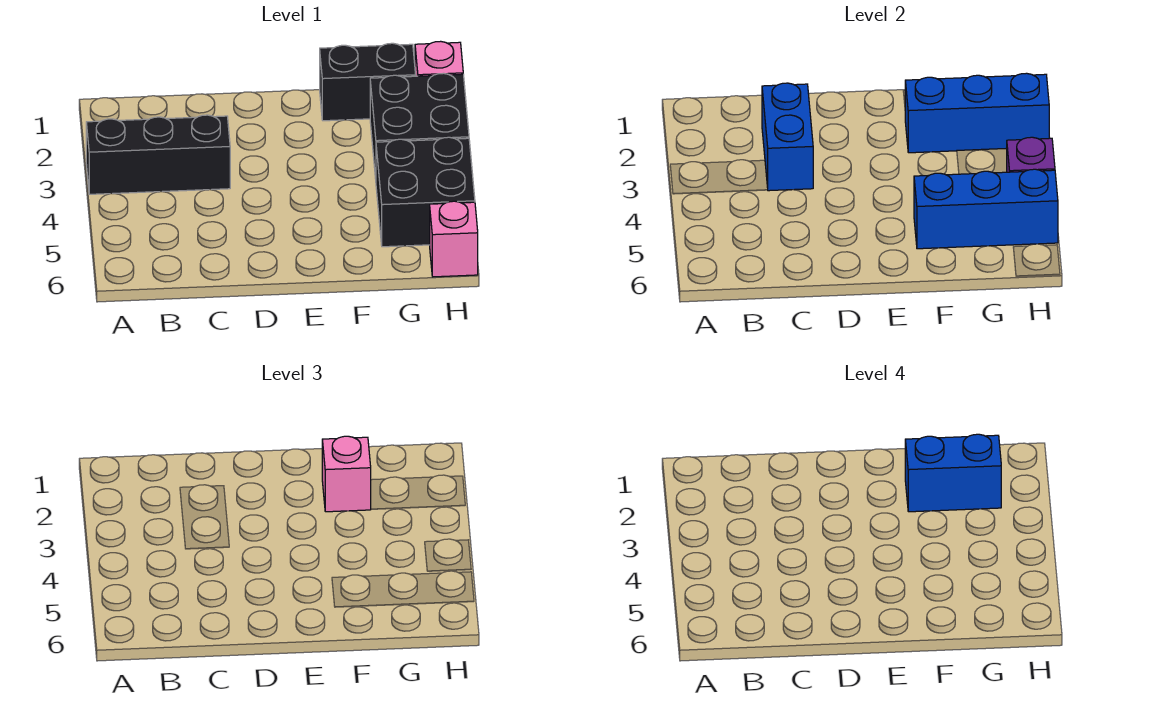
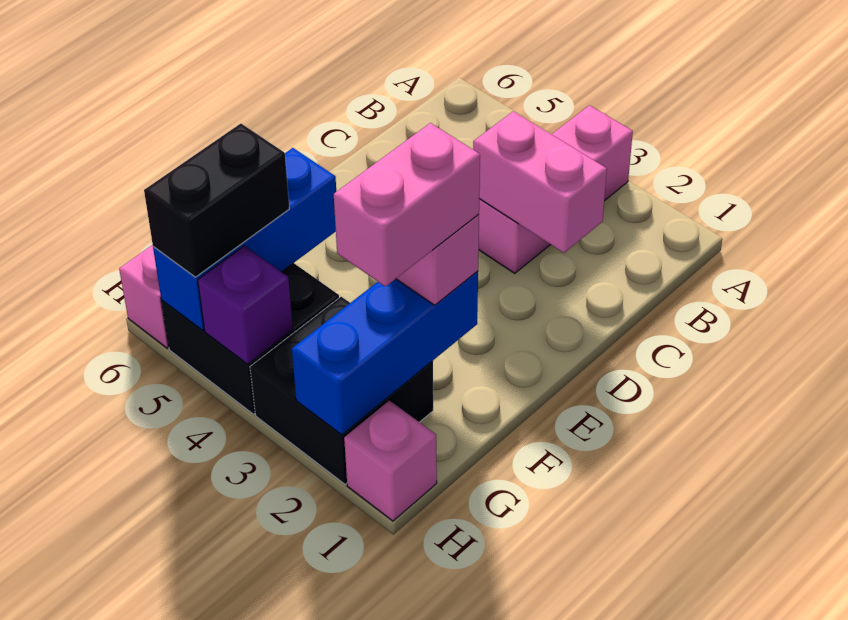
black brick A3:C3 level 1 -> pink brick A3:C3 level 1
blue brick C2:C3 level 2 -> pink brick C2:C3 level 2
black brick F1:G1 level 1 -> black brick G5:H5 level 3
blue brick F2:G2 level 4 -> pink brick F2:G2 level 4

